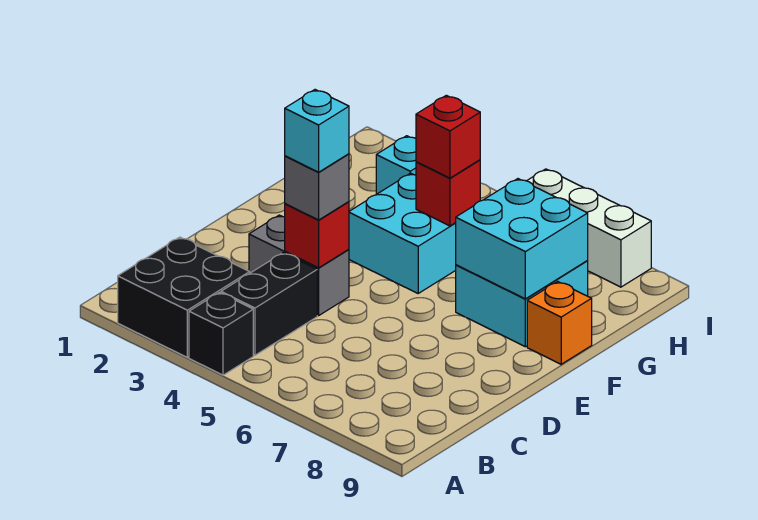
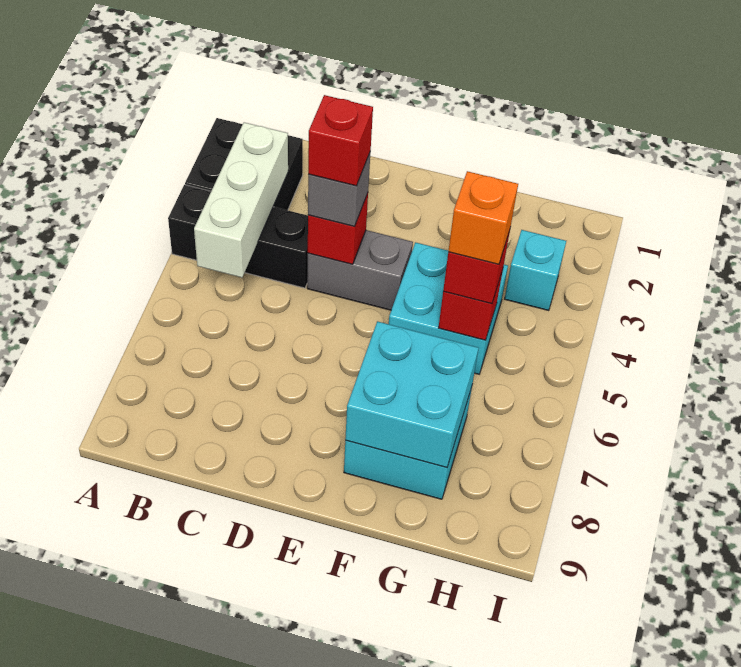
grey brick D3:D4 level 1 -> grey brick D4:E4 level 1
cyan brick D4 level 4 -> red brick D4 level 4
orange brick F9 level 1 -> orange brick G5 level 4
white brick I6:I8 level 1 -> white brick B3:B5 level 2

